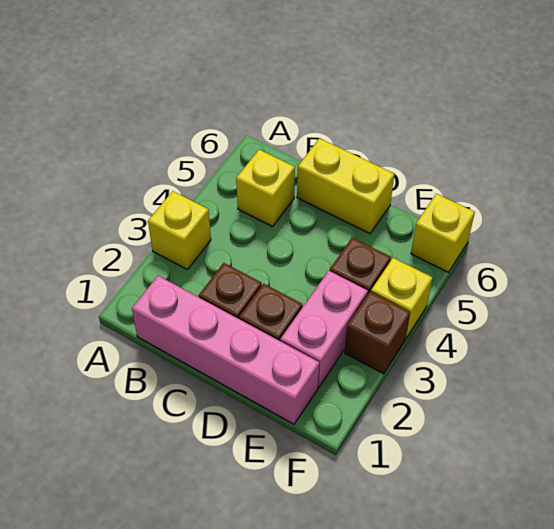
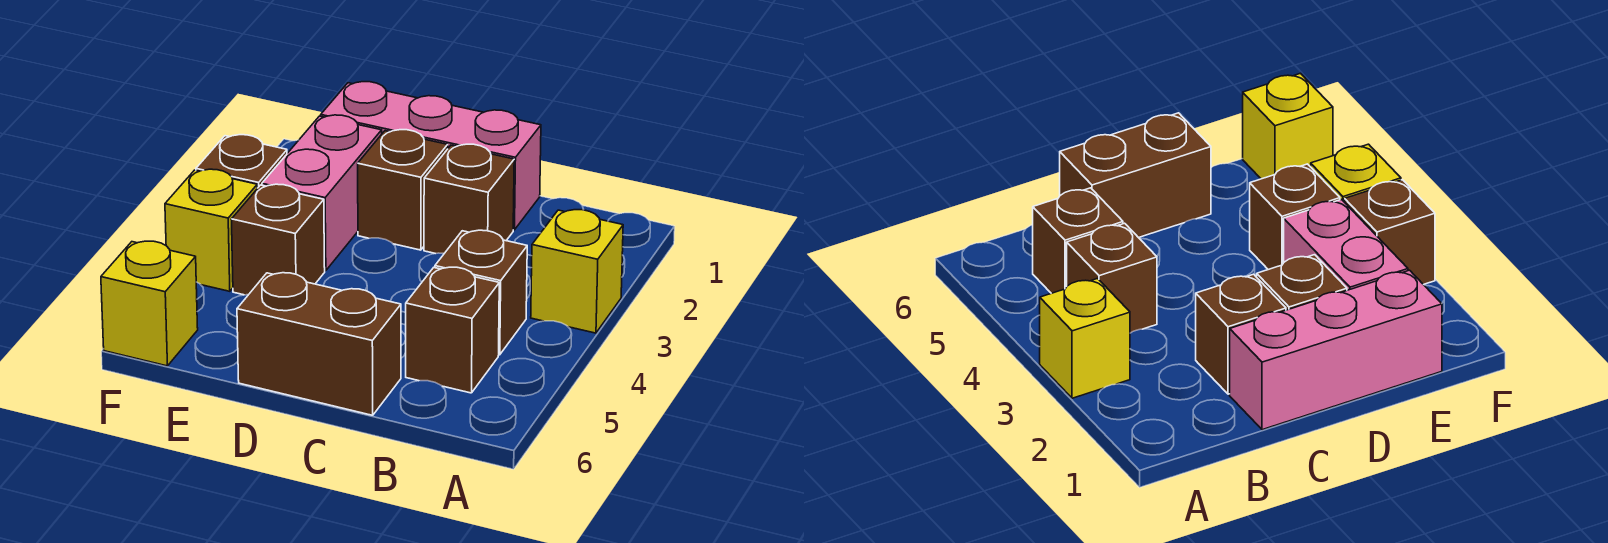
pink brick B1:E1 level 1 -> pink brick C1:E1 level 1
none -> brown brick B4 level 1
yellow brick B5 level 1 -> brown brick B5 level 1
yellow brick C6:D6 level 1 -> brown brick C6:D6 level 1

